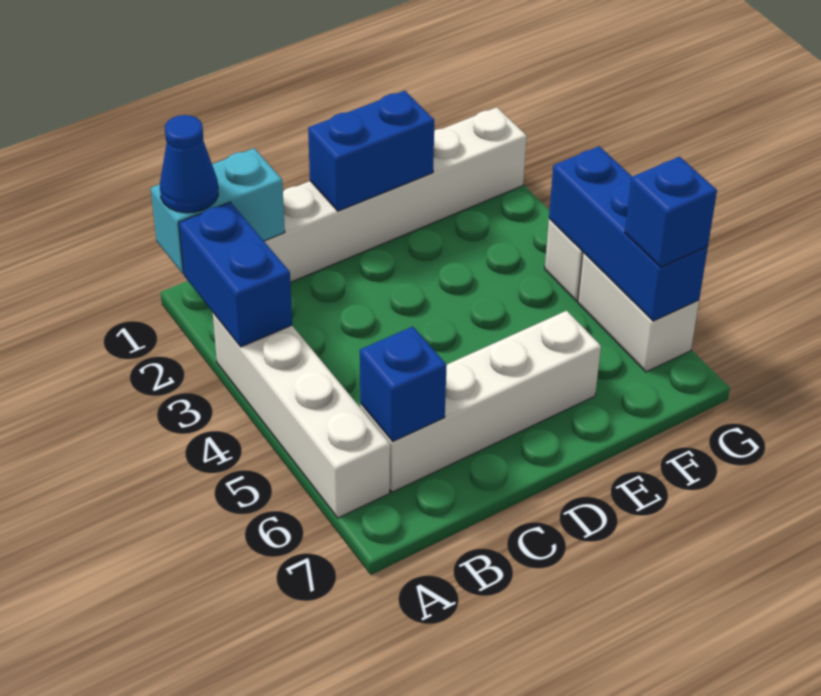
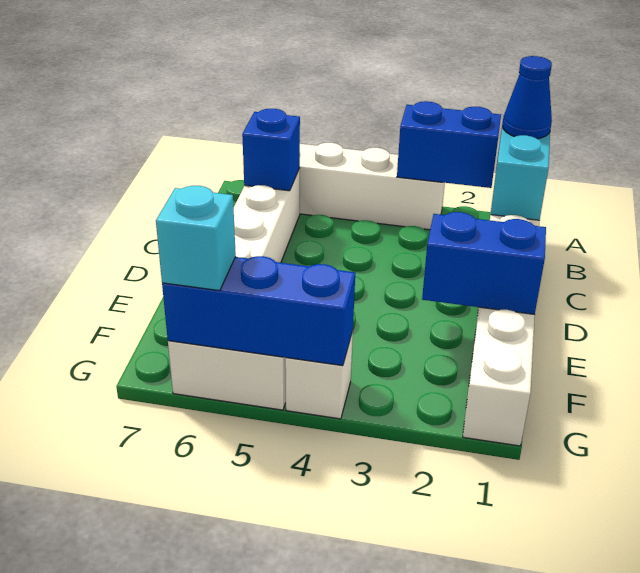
blue brick D1:E1 level 2 -> blue brick E1:E2 level 2
blue brick G6 level 3 -> cyan brick G6 level 3

